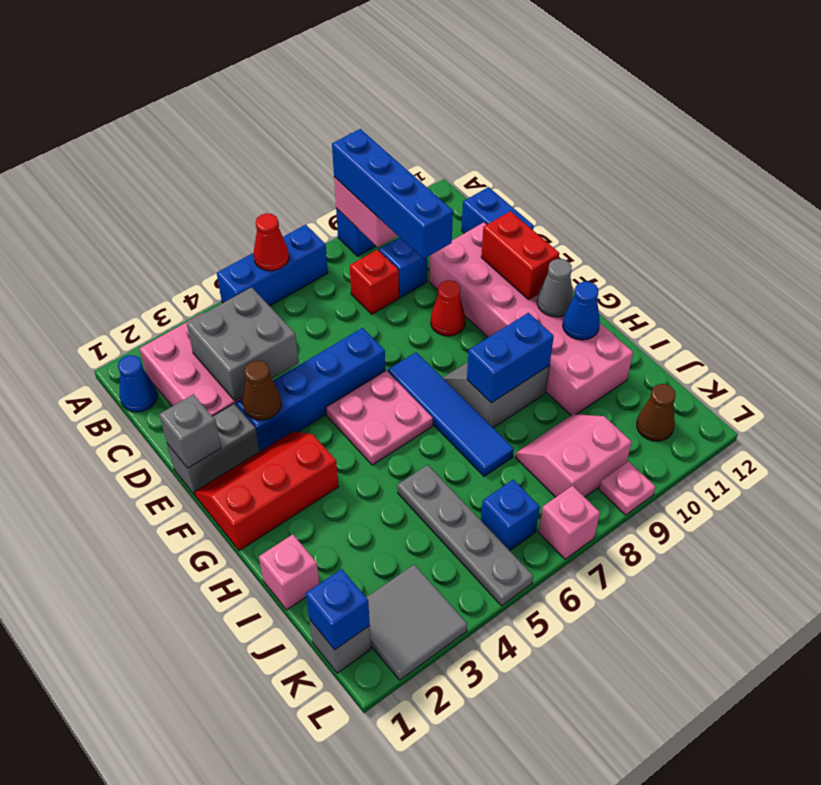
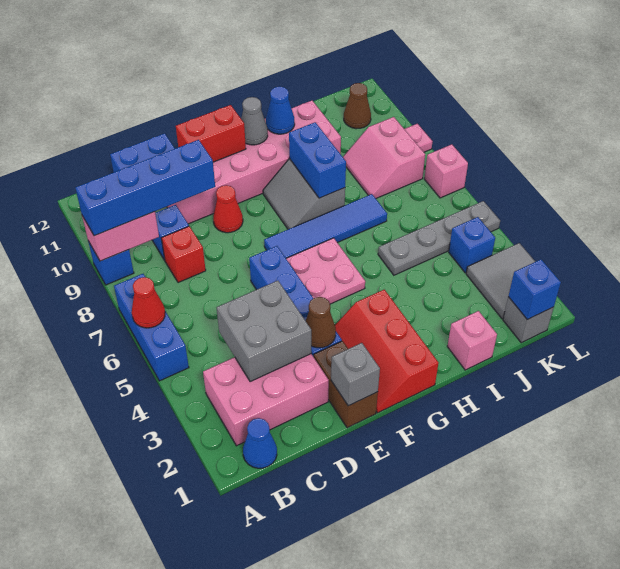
grey brick E1:E2 level 1 -> brown brick E1:E2 level 1
blue brick K6 level 1 -> blue brick K4 level 1

